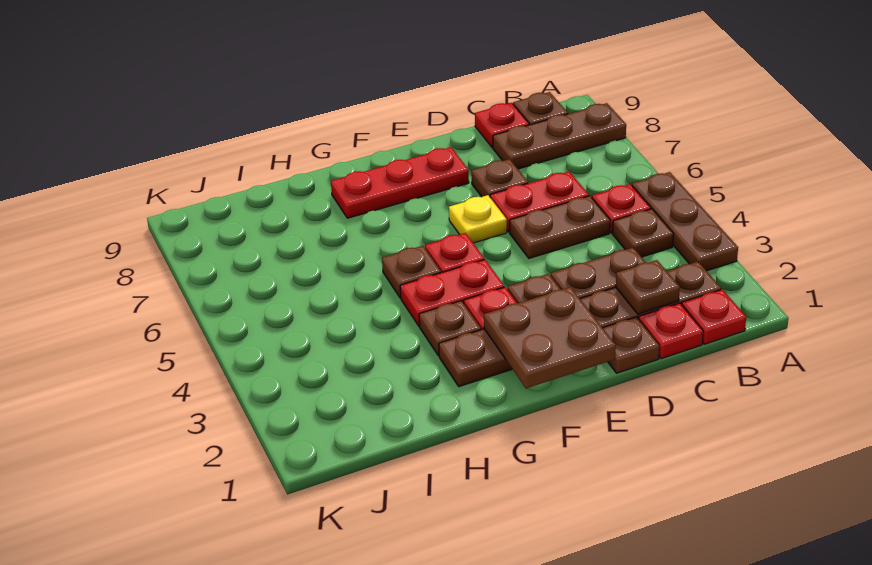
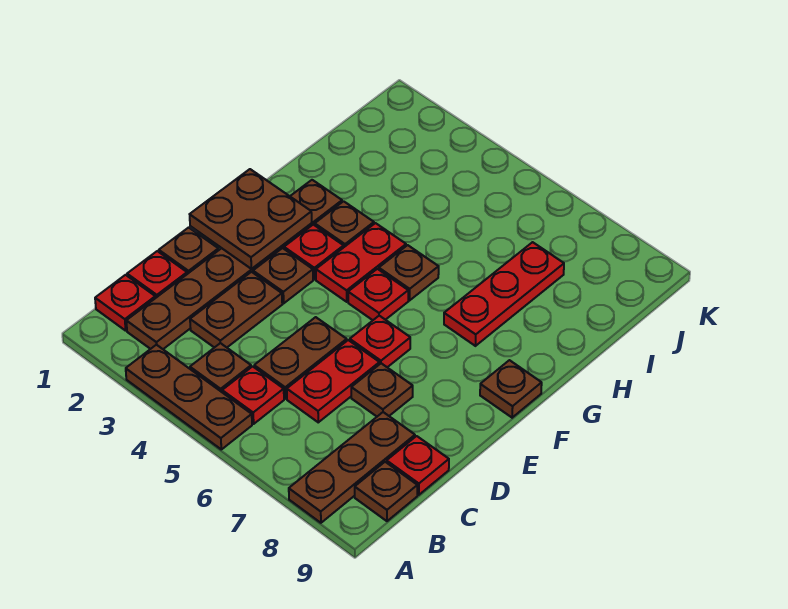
brown plate C2 level 2 -> brown plate F9 level 1
yellow plate E6 level 1 -> red plate E6 level 1
red plate E8:G8 level 1 -> red plate G7:I7 level 1

